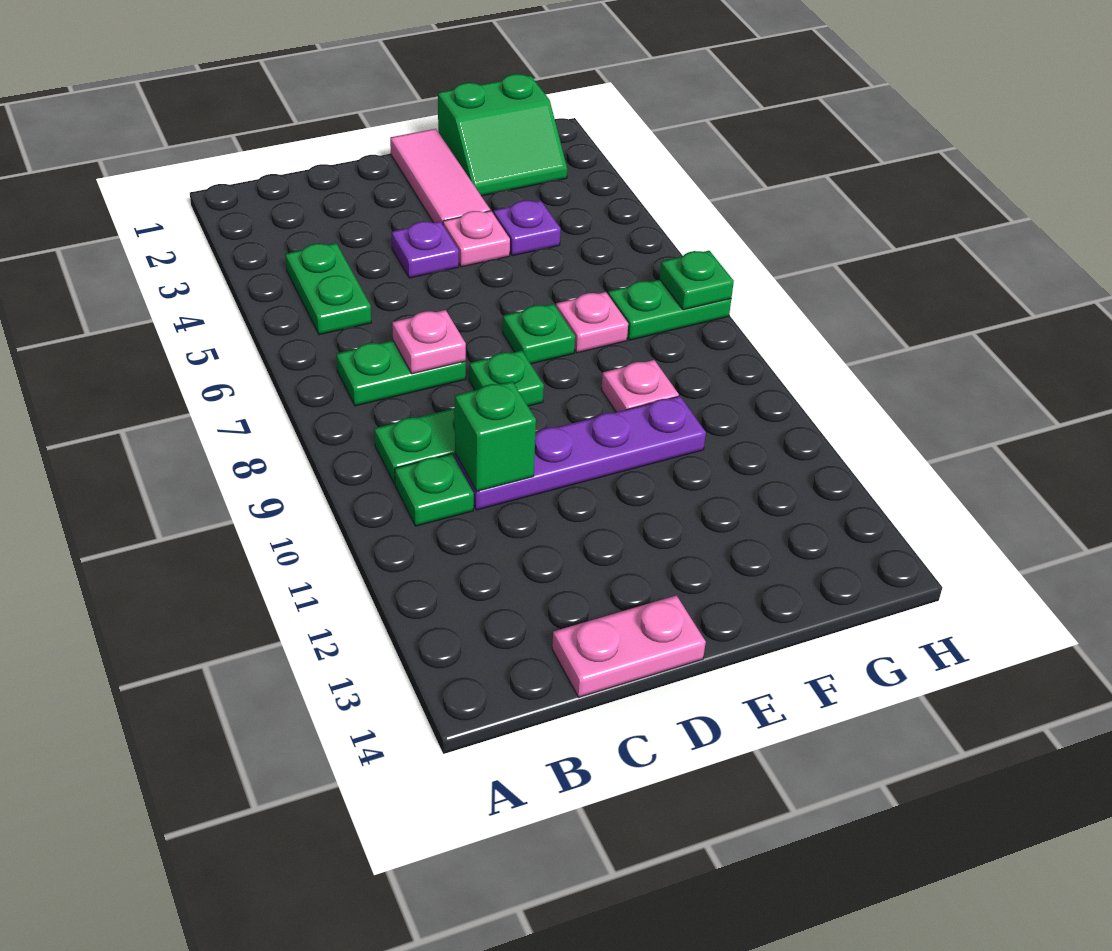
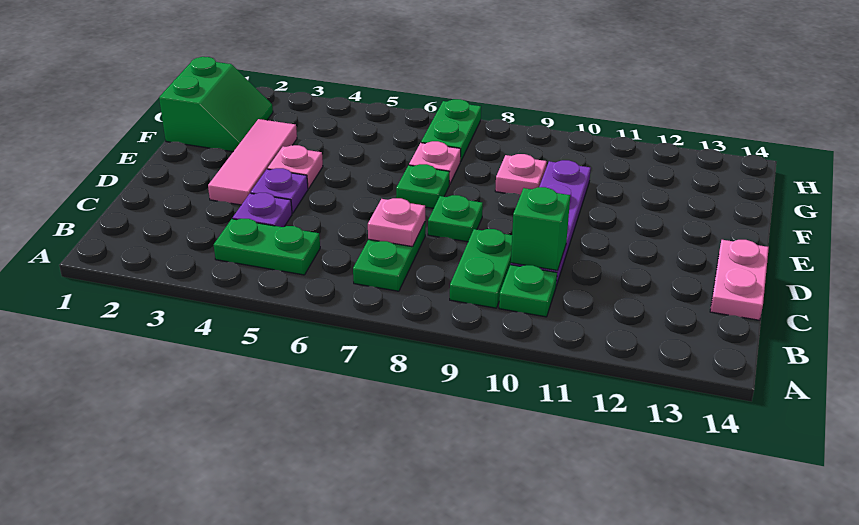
pink tile E1:E3 level 1 -> pink tile D3:F3 level 1
purple plate F4 level 1 -> purple plate C4 level 1
green plate H7 level 2 -> none

